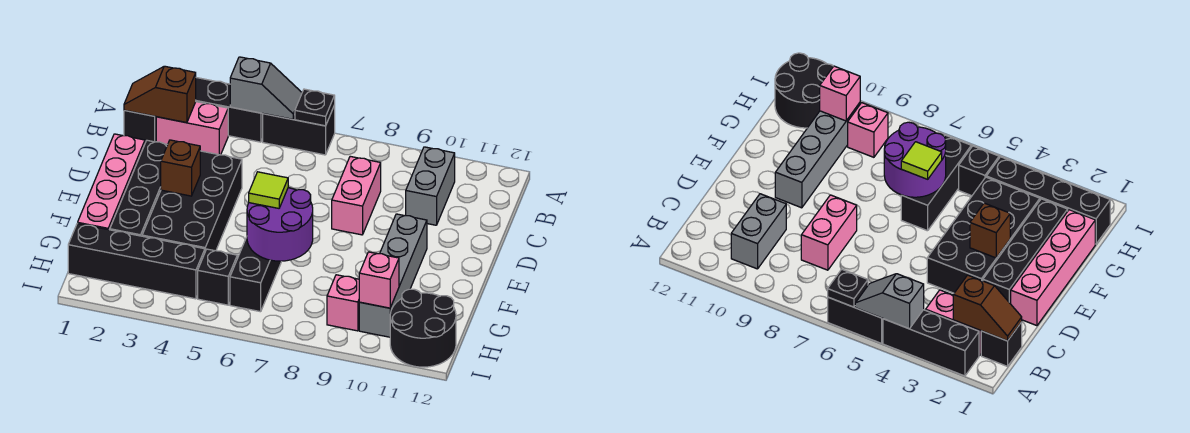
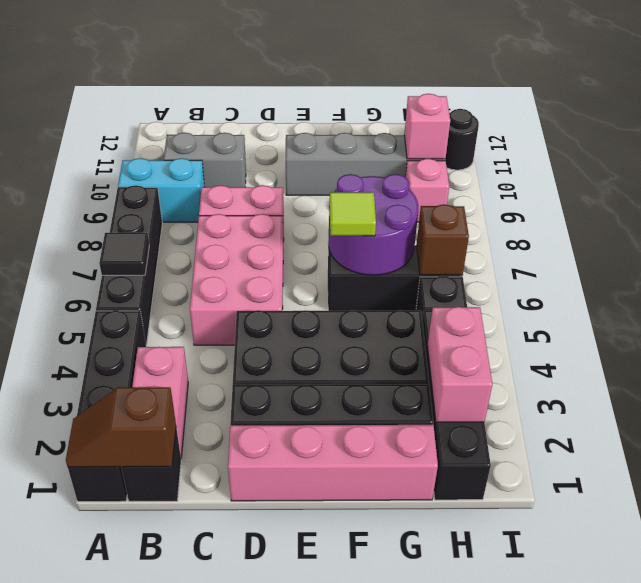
black brick A2:A4 level 1 -> black brick A1:A4 level 1
grey slope A4:A5 level 2 top 4 -> none
black brick A5:A6 level 1 -> black brick A5:A8 level 1
black plate A6 level 2 -> black tile A6 level 2
none -> cyan brick A9:B9 level 1
brown slope B1:B2 level 2 top 2 -> brown slope A1:B1 level 2 top B
none -> pink brick C5:D7 level 1
brown brick E3 level 2 -> brown brick H6 level 2
none -> pink brick H2:H3 level 2
black round brick H11:I12 level 1 -> black round brick I11 level 1

